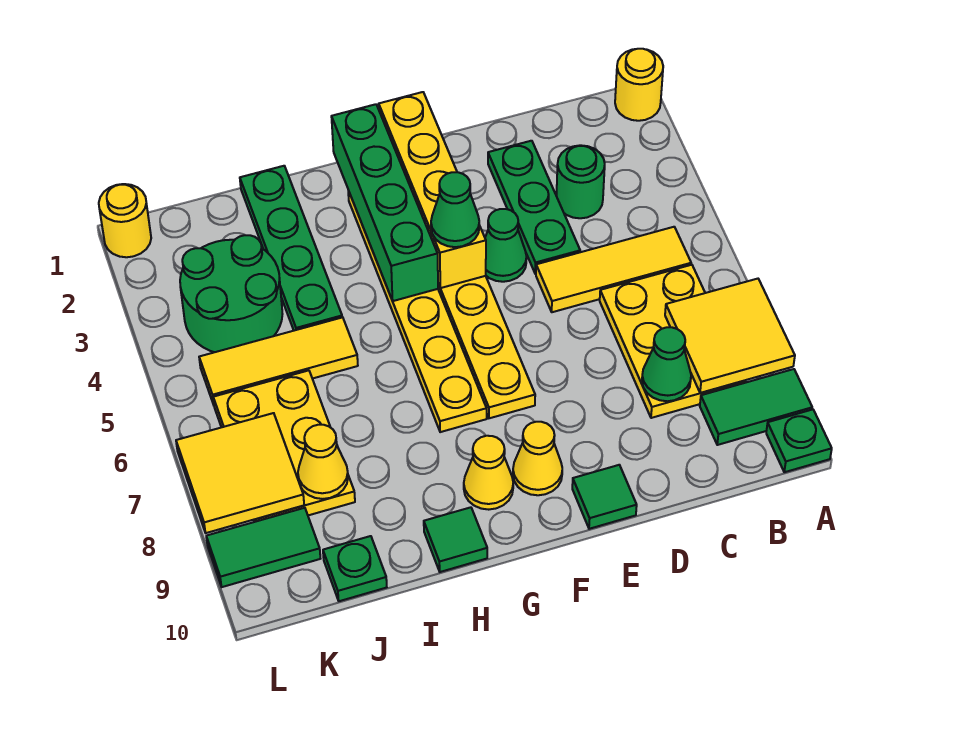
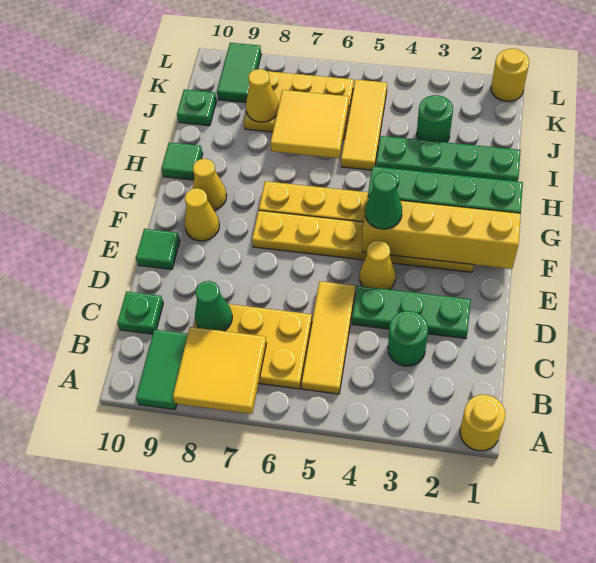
green plate A10 level 1 -> green plate C10 level 1
green cone E4 level 1 -> yellow cone E4 level 1
green round brick J3:K4 level 1 -> green round brick J3 level 1
yellow tile K7:L8 level 2 -> yellow tile I6:J7 level 2

